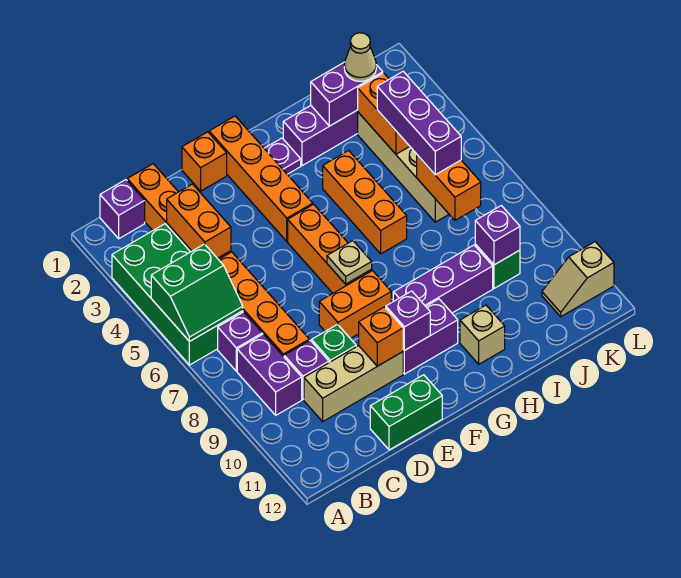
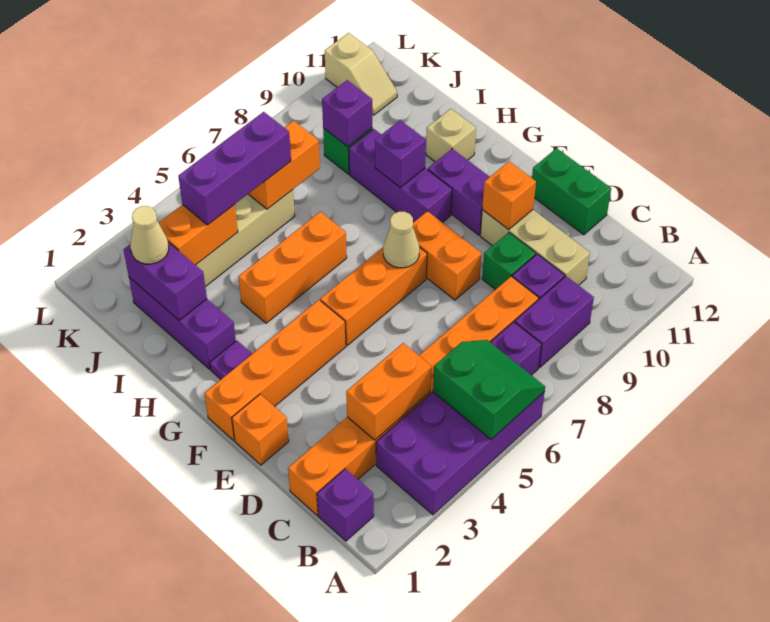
green brick A3:B6 level 1 -> purple brick A3:B6 level 1
tan plate F7 level 2 -> tan cone F7 level 2
purple brick F10 level 2 -> purple brick H9 level 2

